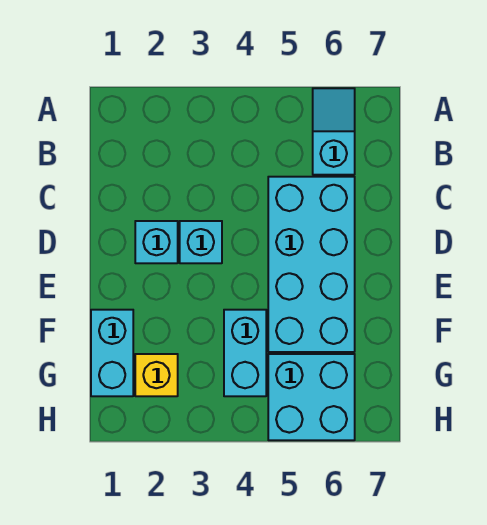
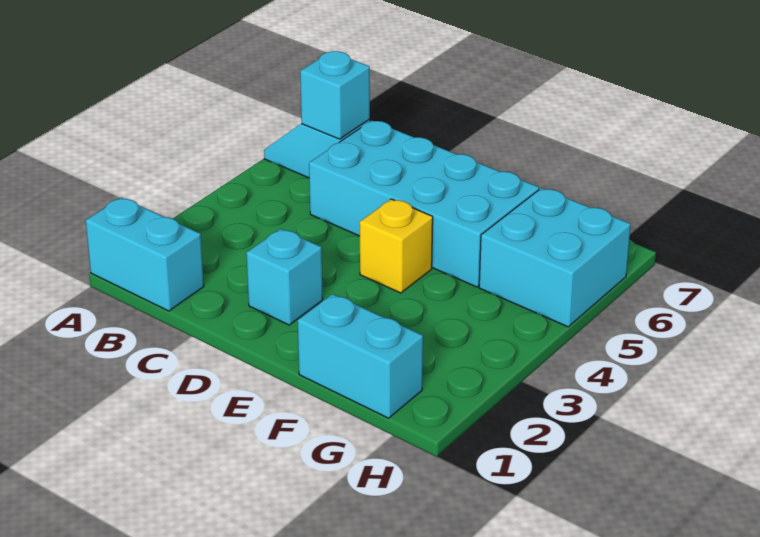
cyan brick D3 level 1 -> cyan brick B6 level 2
cyan brick F4:G4 level 1 -> cyan brick A1:B1 level 1
yellow brick G2 level 1 -> yellow brick E4 level 1

